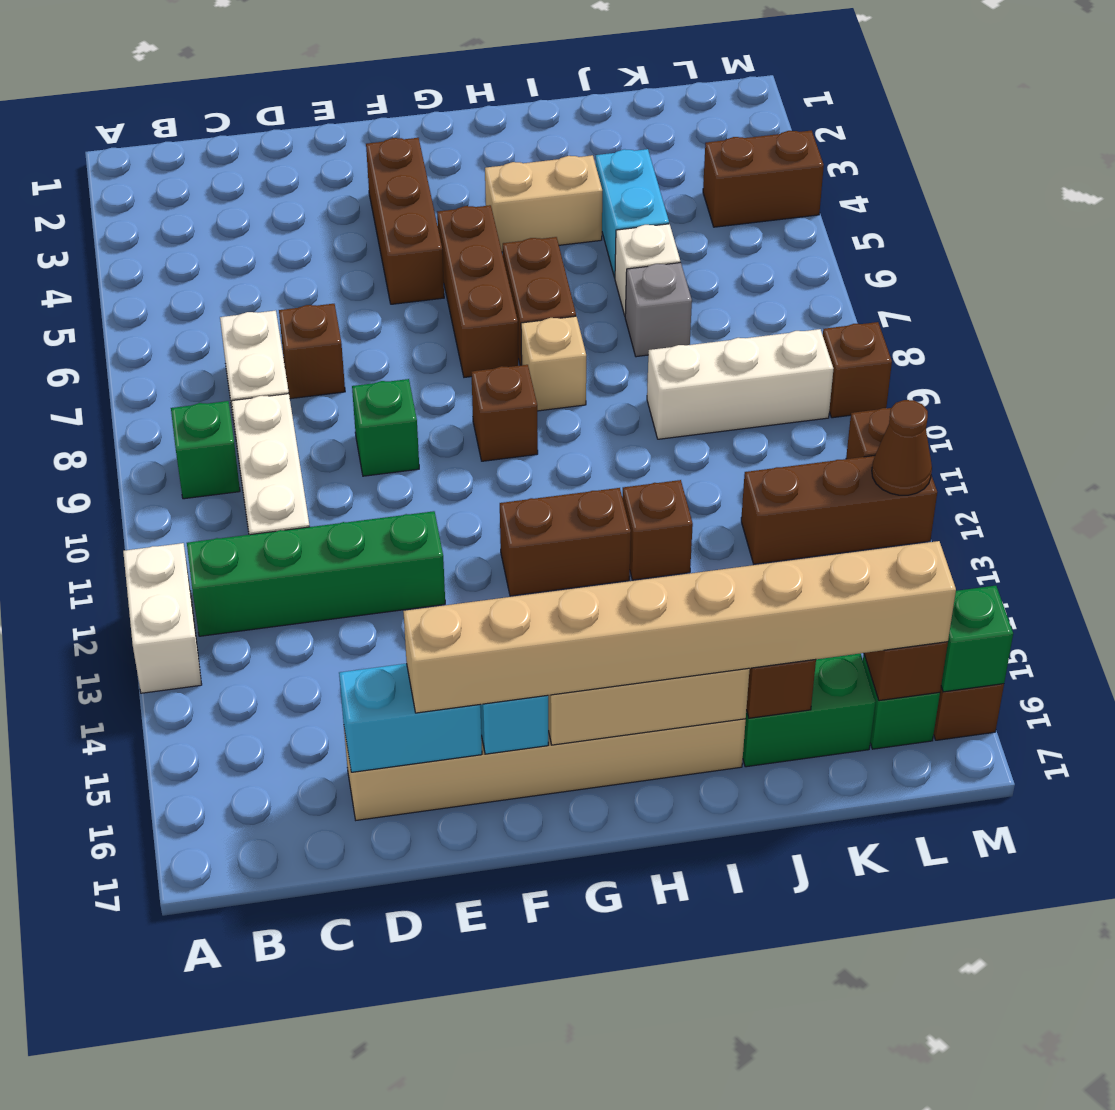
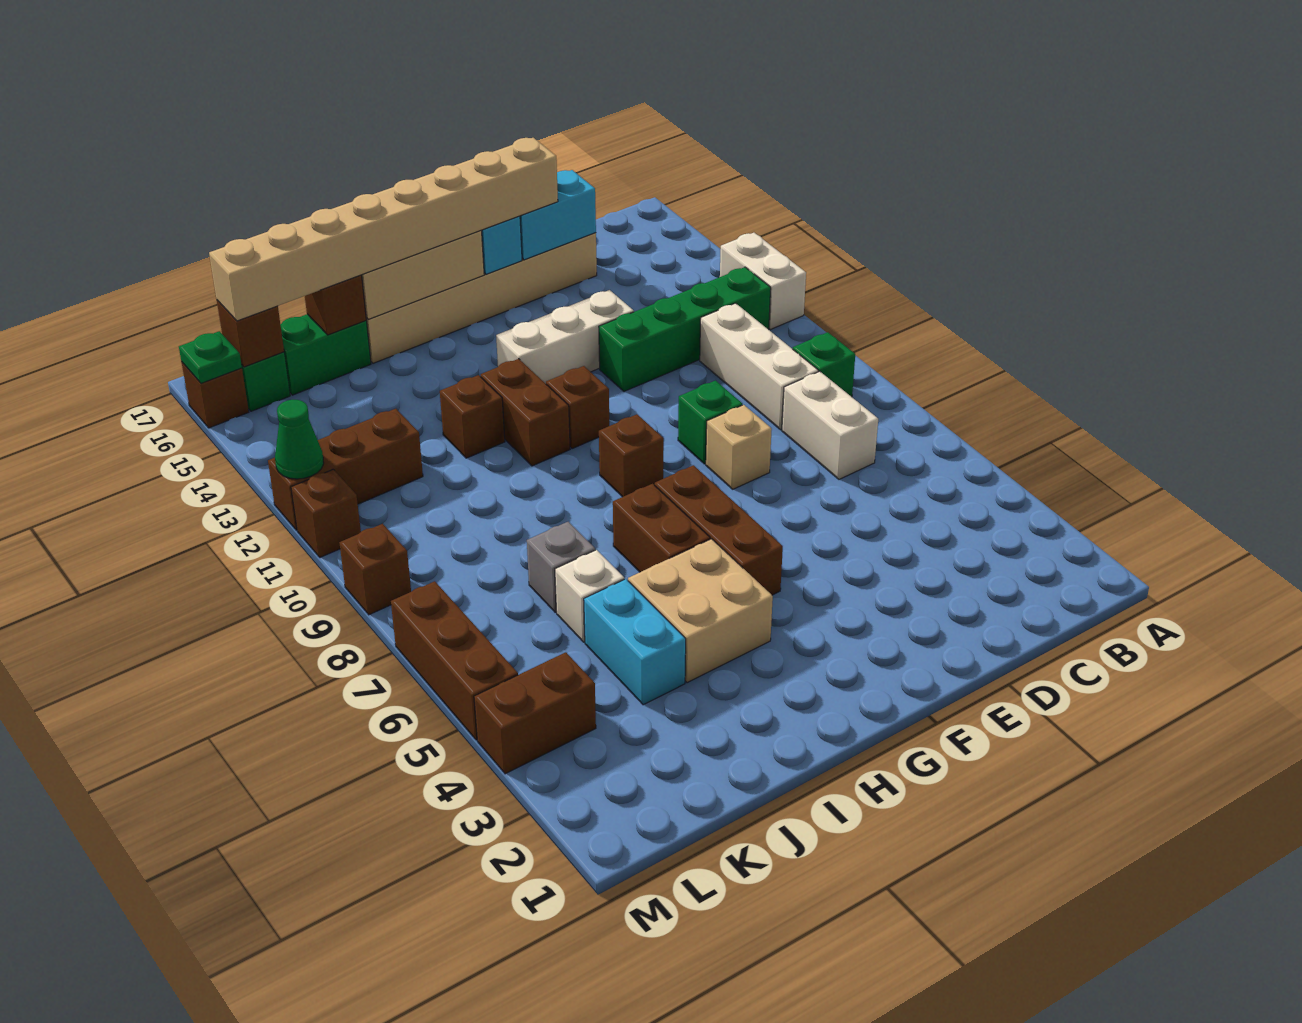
brown brick D7 level 1 -> brown brick G11 level 1
brown brick F3:F5 level 1 -> brown brick M5:M7 level 1
brown brick G12:H12 level 1 -> brown brick H11:H12 level 1
tan brick H4:I4 level 1 -> tan brick H4:I5 level 1
tan brick H8 level 1 -> tan brick E8 level 1
white brick J9:L9 level 1 -> white brick E13:G13 level 1
brown cone M12 level 2 -> green cone M12 level 2
green brick M16 level 2 -> green plate M16 level 2

